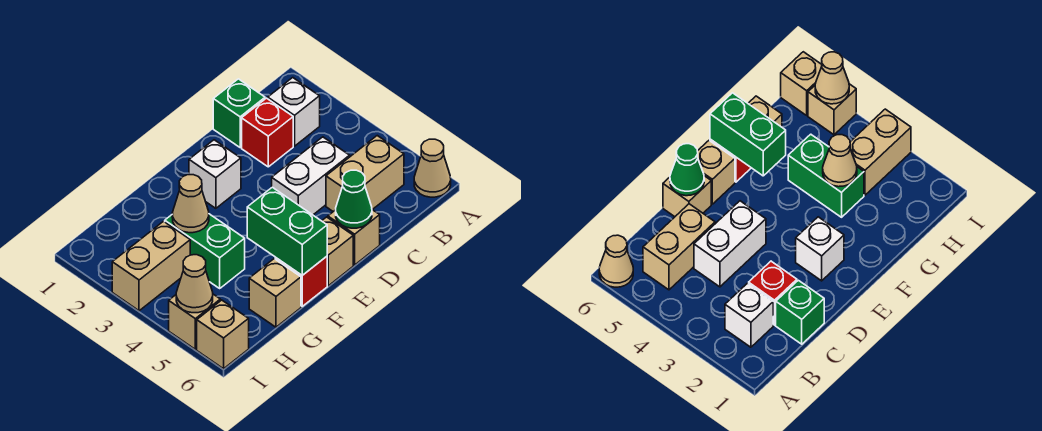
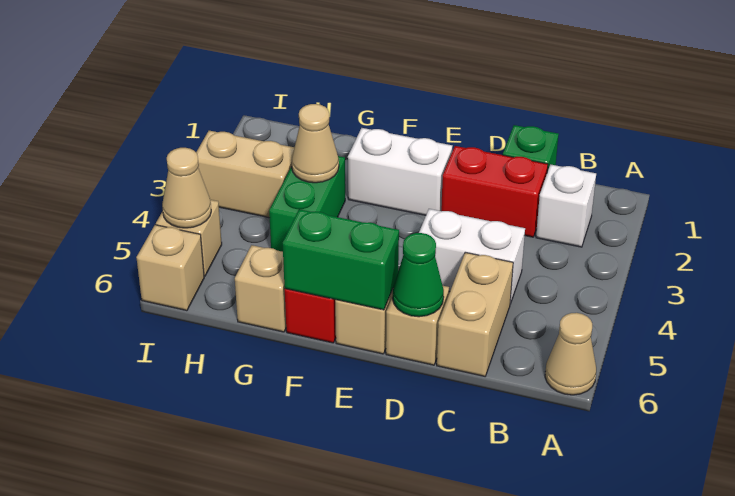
tan brick B5:C5 level 1 -> tan brick C5:C6 level 1
red brick C2 level 1 -> red brick C2:D2 level 1
white brick E2 level 1 -> white brick E2:F2 level 1
green brick F5:F6 level 2 -> green brick E6:F6 level 2

